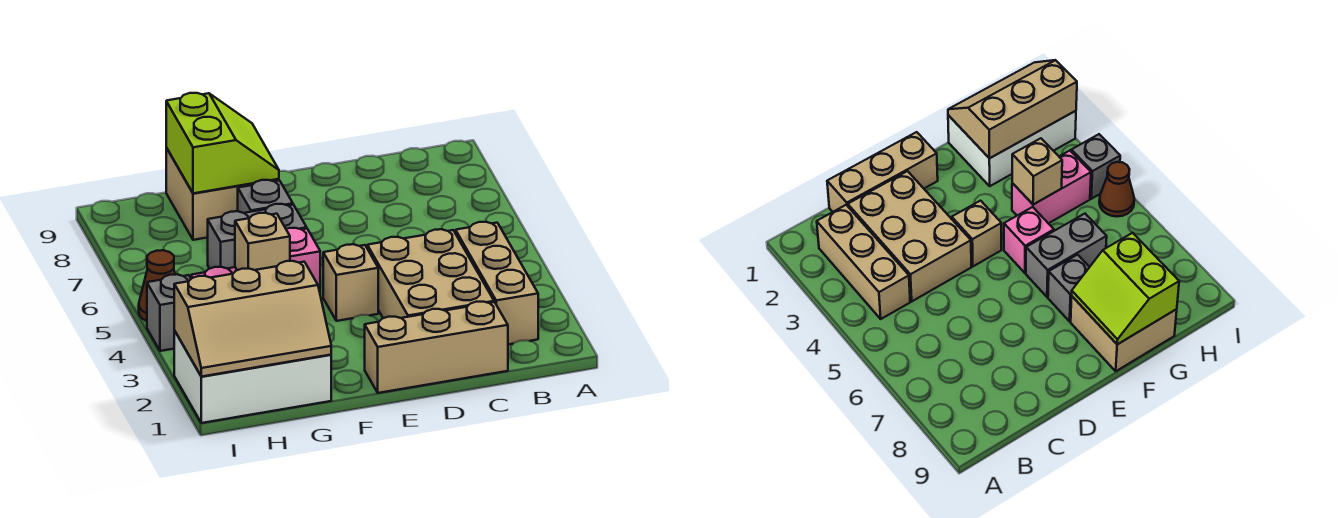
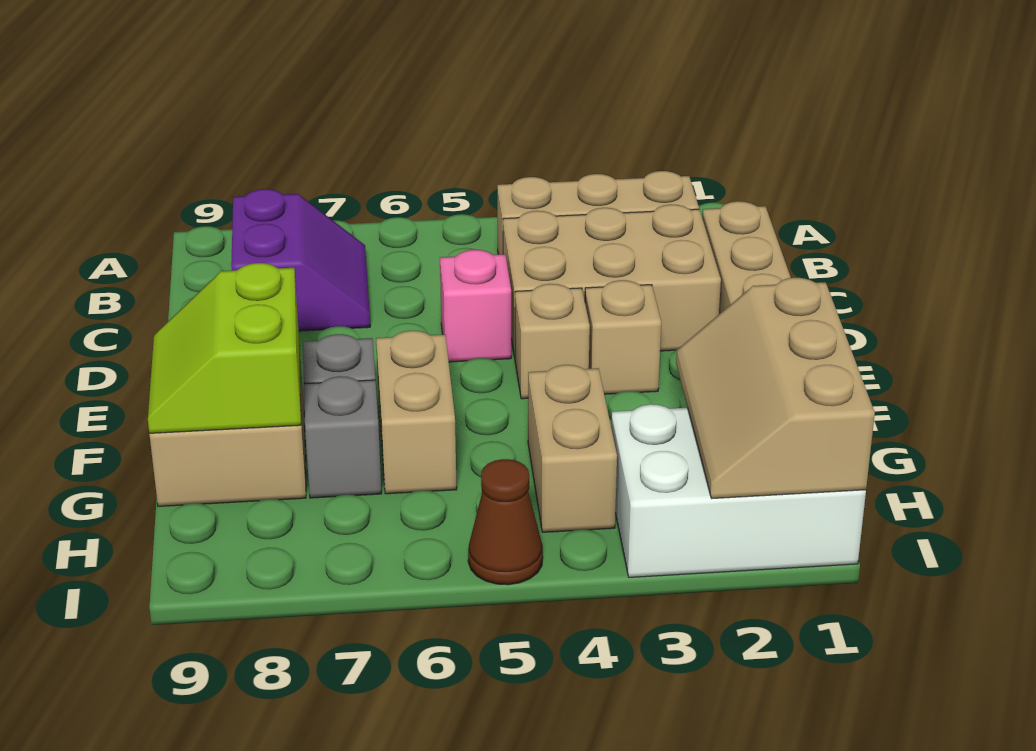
none -> purple slope B7:C8 level 1 top 8
pink brick F5 level 1 -> pink brick D5 level 1
grey brick F6:G6 level 1 -> tan brick F6:G6 level 1
lime slope F8:G9 level 2 top G -> lime slope F8:G9 level 2 top 8
white brick G1:I2 level 1 -> white brick H1:I3 level 1
tan slope G1:I2 level 2 top 2 -> tan slope G1:I2 level 2 top 1
pink brick G4:H4 level 1 -> tan brick G4:H4 level 1
tan brick G4 level 2 -> tan brick E3 level 1
grey brick I4 level 1 -> grey brick G7 level 1

